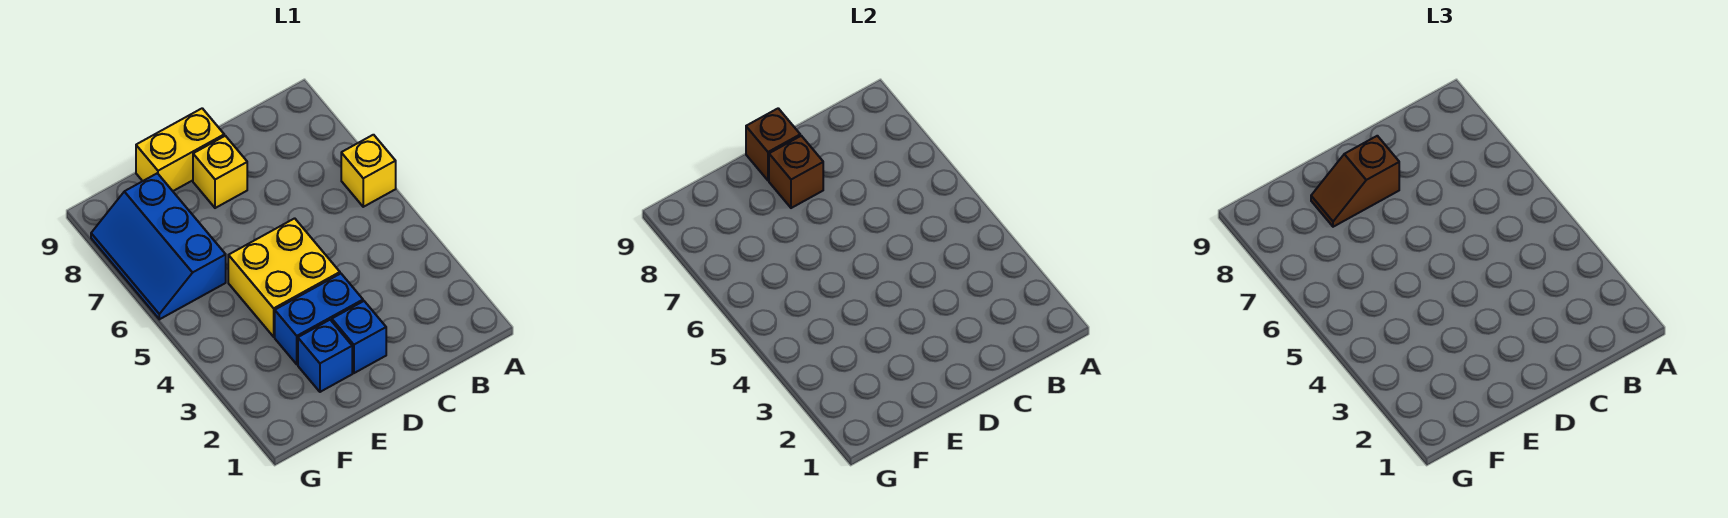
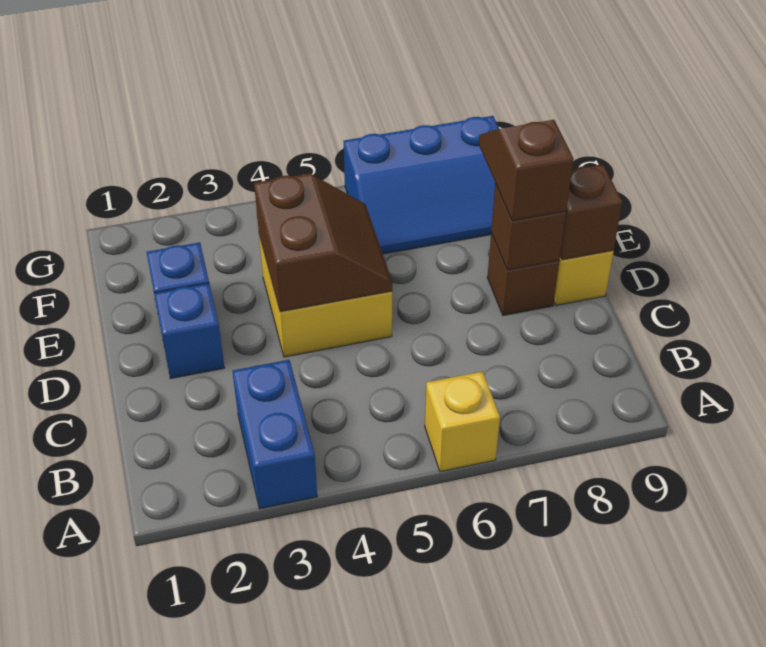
blue brick D3:E3 level 1 -> blue brick A3:B3 level 1
none -> brown slope D4:E5 level 2 top 4
yellow brick D8 level 1 -> brown brick D8 level 1
blue slope F6:G8 level 1 top F -> blue slope F6:G8 level 1 top G

